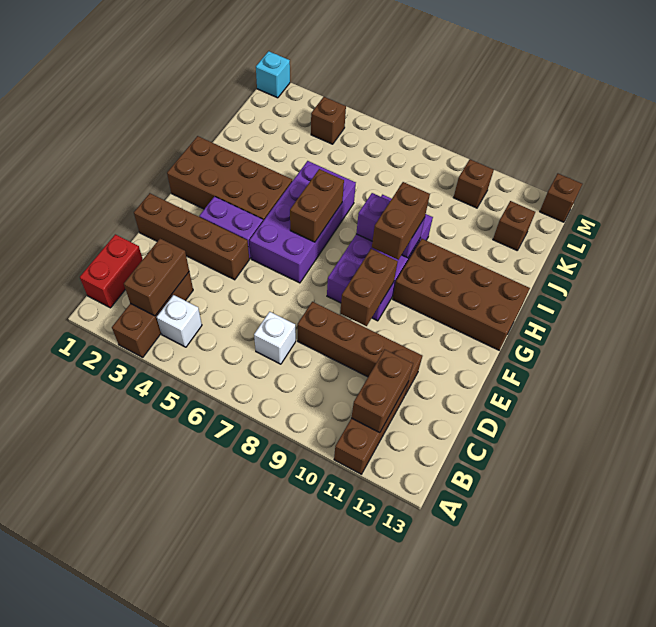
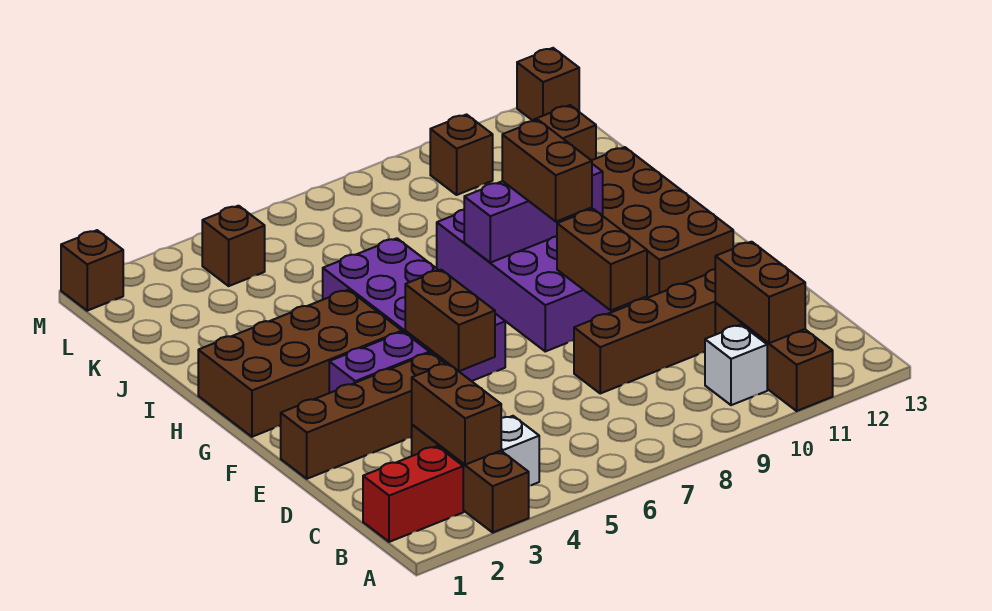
red brick B1:C1 level 1 -> red brick B1:B2 level 1
white brick C7 level 1 -> white brick B10 level 1
brown brick G6:H6 level 2 -> brown brick E5:F5 level 2
brown brick G10:H13 level 1 -> brown brick F11:I12 level 1
purple brick H8:H9 level 2 -> purple brick H8:H10 level 2
cyan brick M1 level 1 -> brown brick M1 level 1

